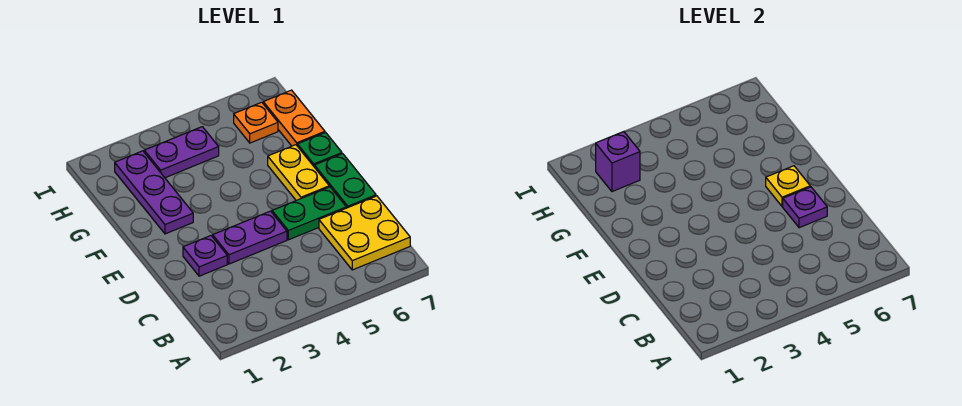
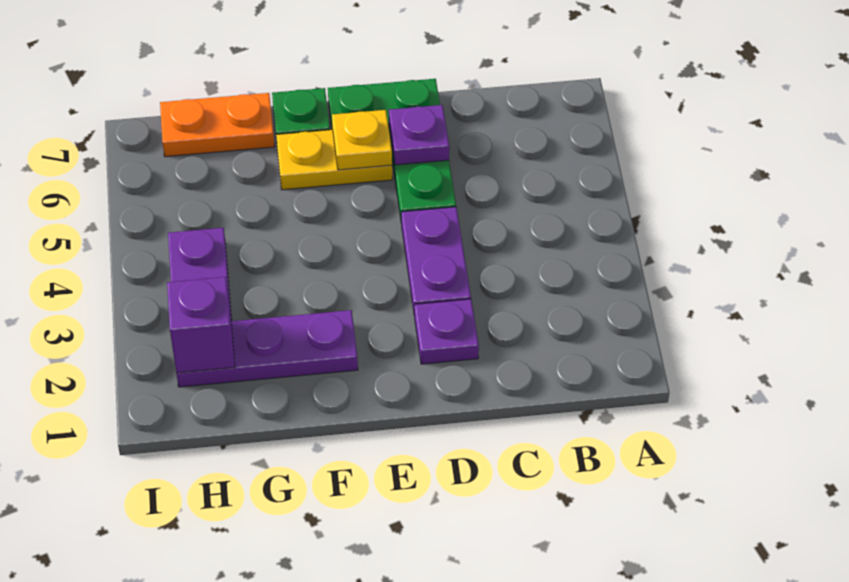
yellow plate B6:C7 level 1 -> none
orange plate H6 level 1 -> none

